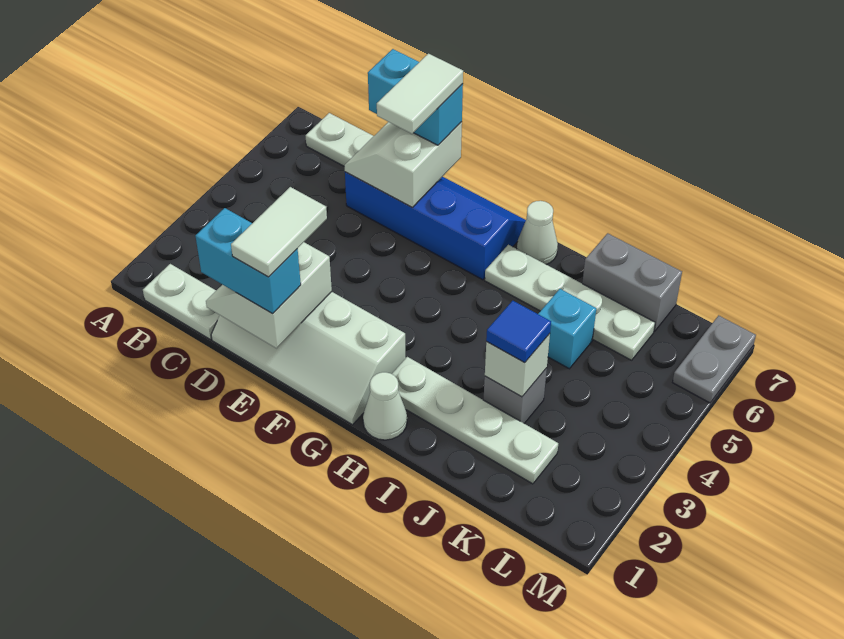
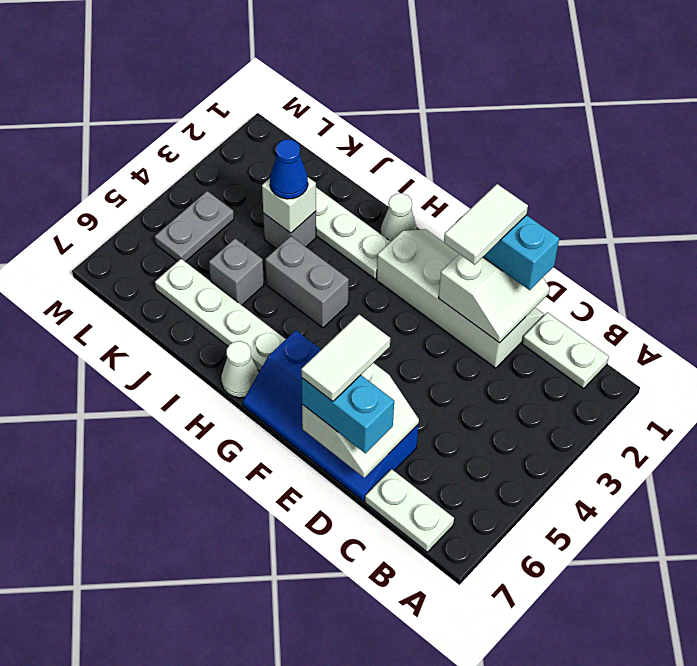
blue tile J3 level 3 -> blue cone J3 level 3
cyan brick J5 level 1 -> grey brick J5 level 1
grey brick J7:K7 level 1 -> grey brick H4:I4 level 1
grey plate M6:M7 level 1 -> grey plate L4:L5 level 1

